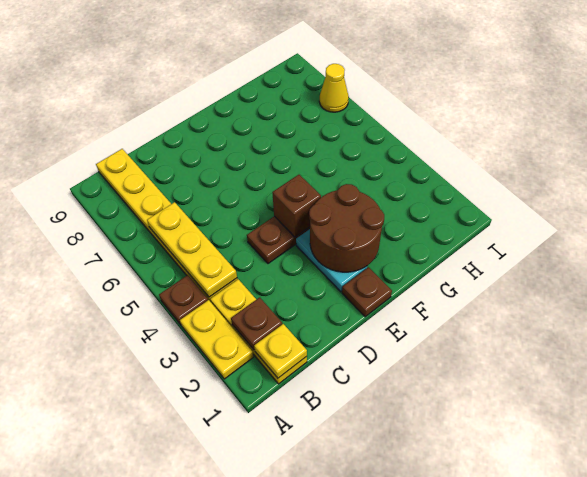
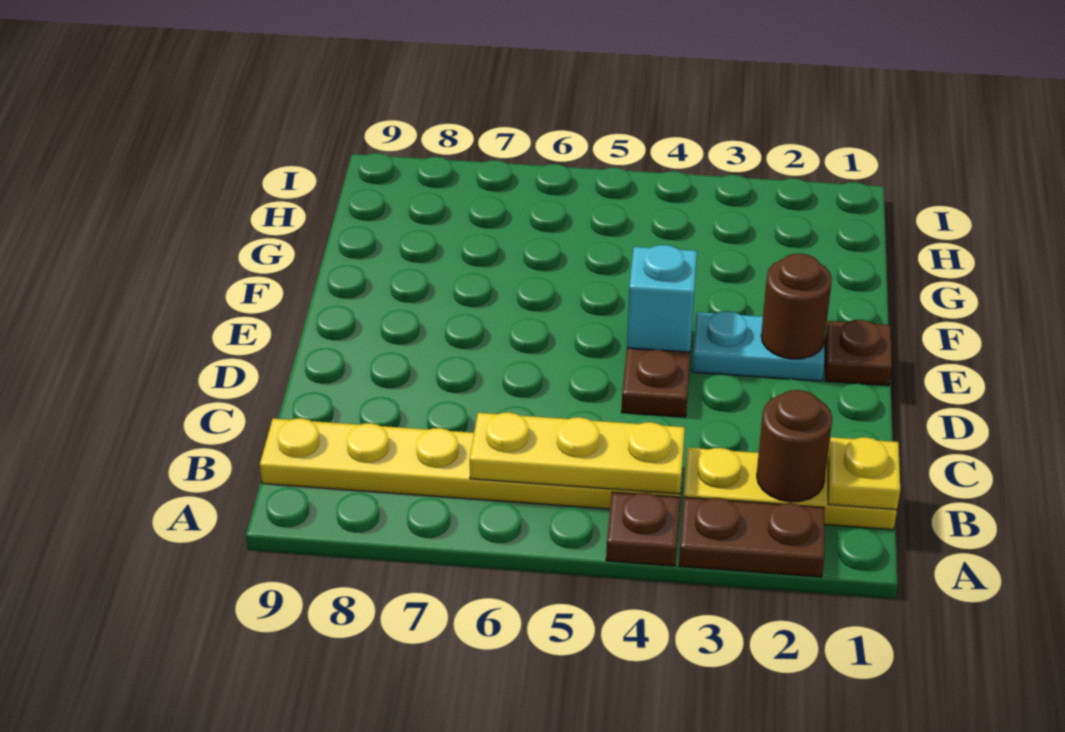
yellow plate A2:A3 level 1 -> brown plate A2:A3 level 1
brown plate B2 level 2 -> brown round brick B2 level 2
brown round brick E2:F3 level 2 -> brown round brick E2 level 2
brown brick E4 level 2 -> cyan brick E4 level 2
yellow cone I7 level 1 -> none

